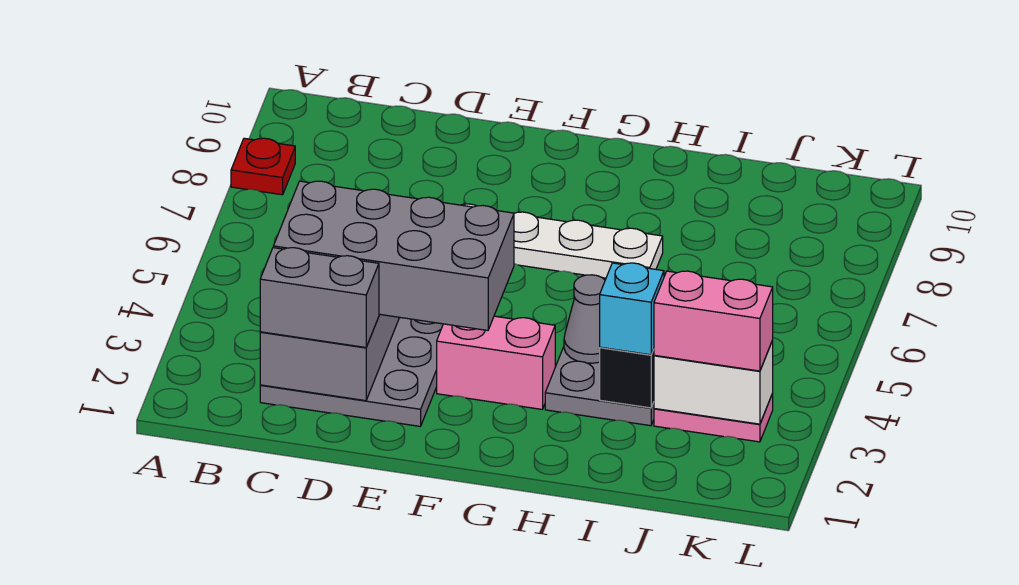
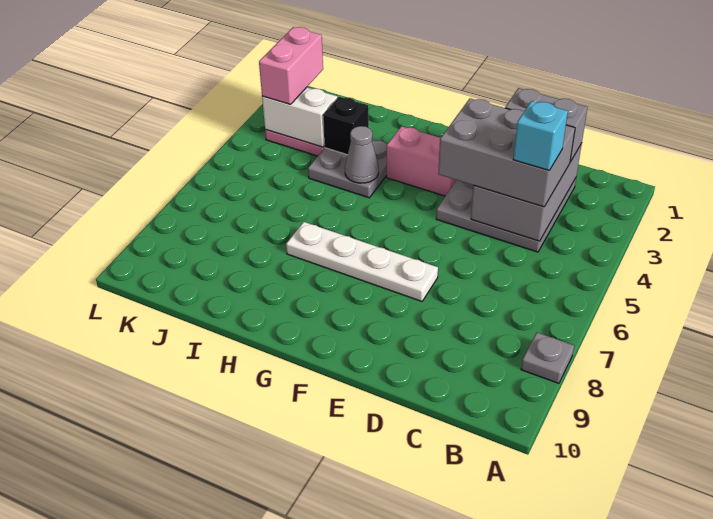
red plate A8 level 1 -> grey plate A8 level 1
grey brick C3:F4 level 3 -> grey brick C3:E4 level 3
cyan brick I3 level 3 -> cyan brick C4 level 4
pink brick J3:K3 level 3 -> pink brick K2:K3 level 3

